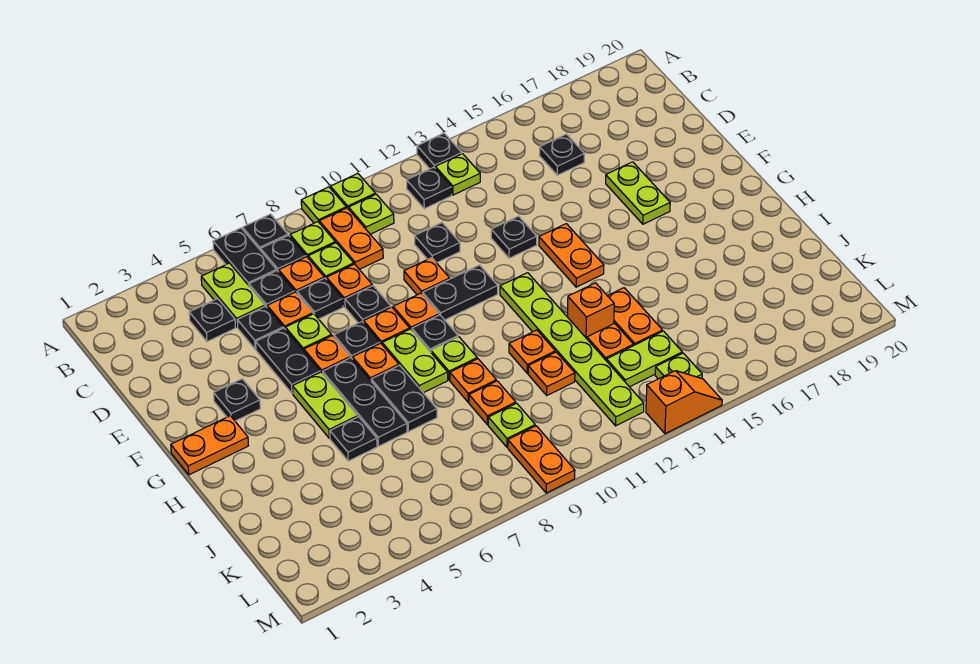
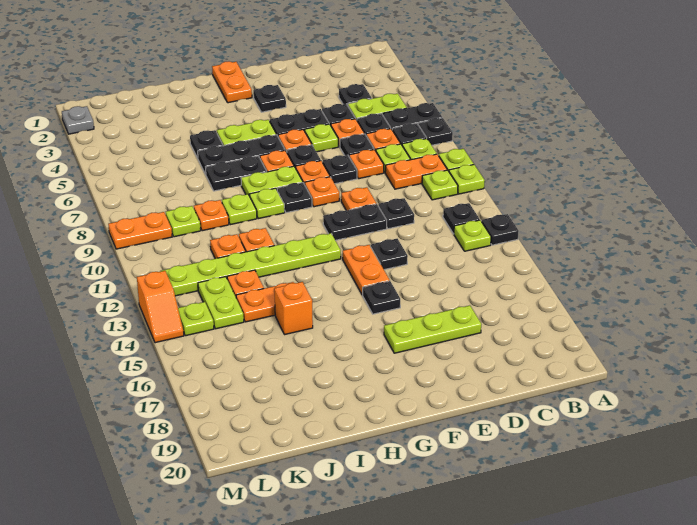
black plate C16 level 1 -> black plate F15 level 1
lime plate E17:F17 level 1 -> lime plate D17:F17 level 1
black plate F10:F11 level 1 -> black plate E11:F11 level 1
orange plate F14:G14 level 1 -> orange plate F13:F14 level 1
orange plate I9 level 1 -> lime plate I9 level 1
orange brick I13 level 1 -> orange brick I15 level 1
none -> grey plate M2 level 1

